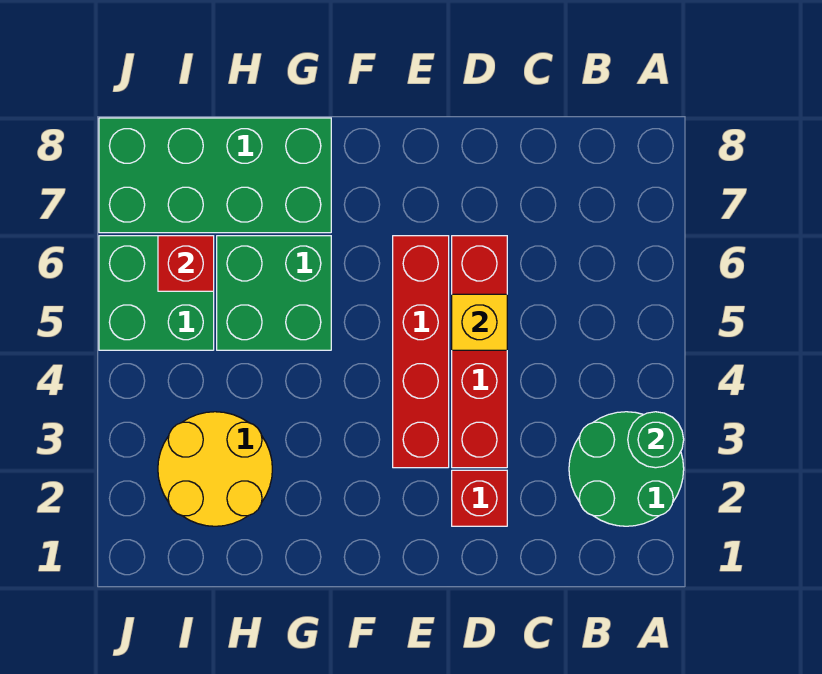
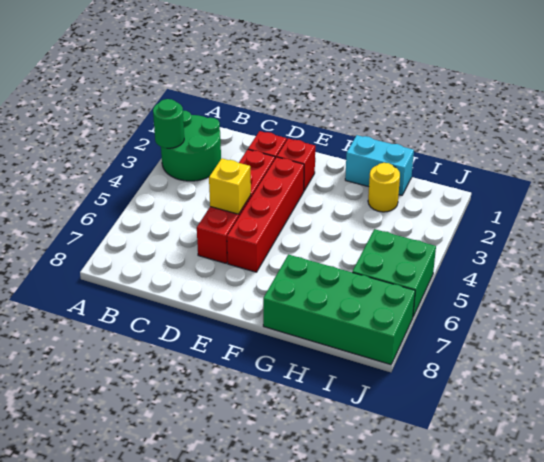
none -> cyan brick G1:H1 level 1
green brick G5:H6 level 1 -> none
yellow round brick H2:I3 level 1 -> yellow round brick H2 level 1
red brick I6 level 2 -> red brick E2 level 1

